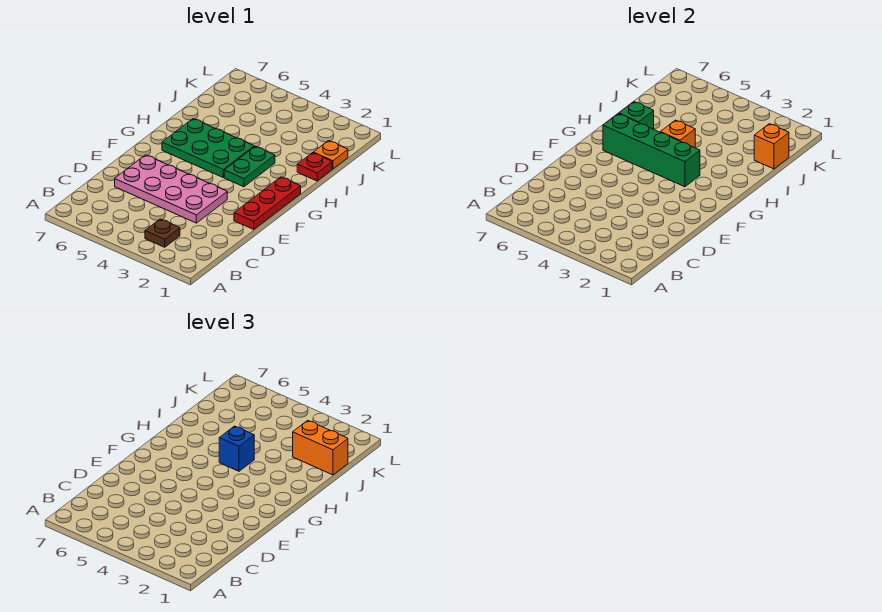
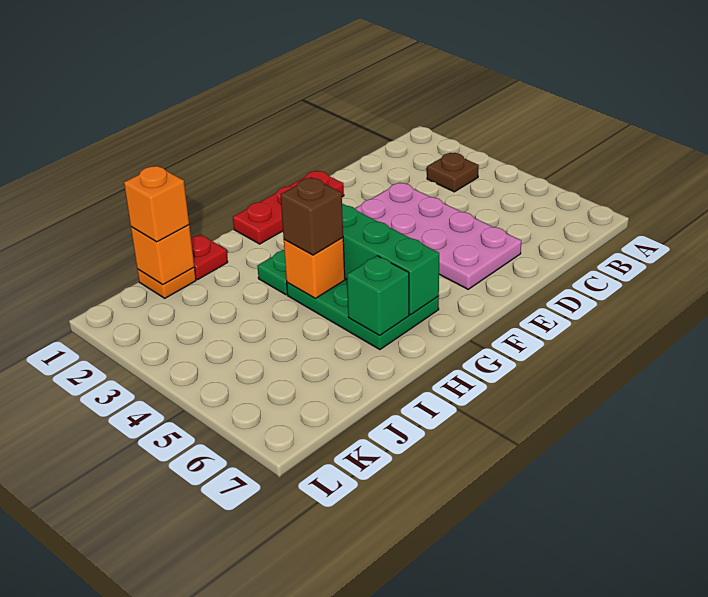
blue brick H4 level 3 -> brown brick H4 level 3
orange brick J1:J2 level 3 -> orange brick J1 level 3

